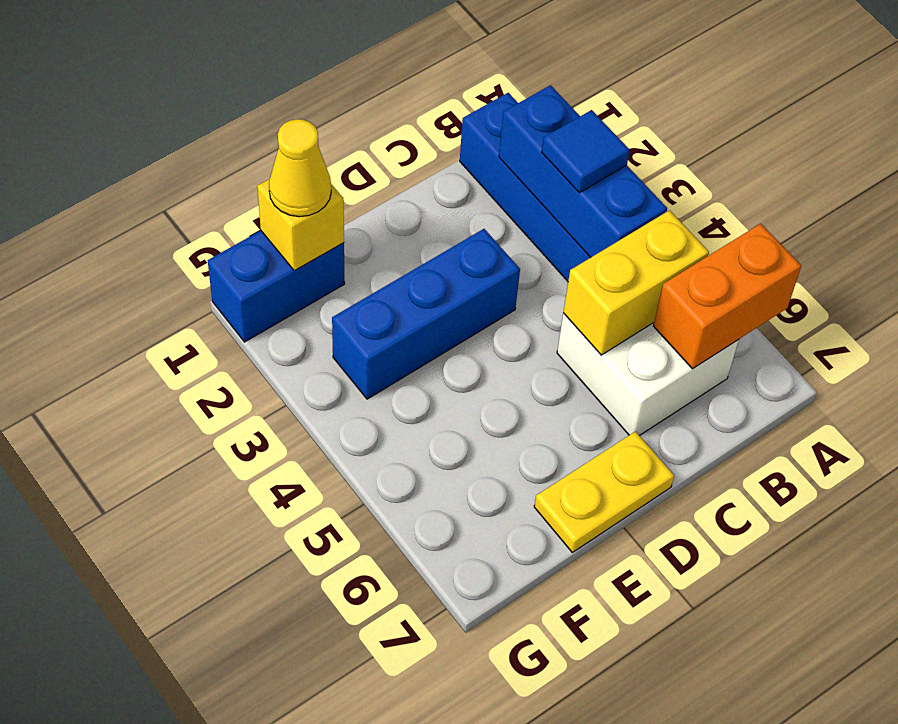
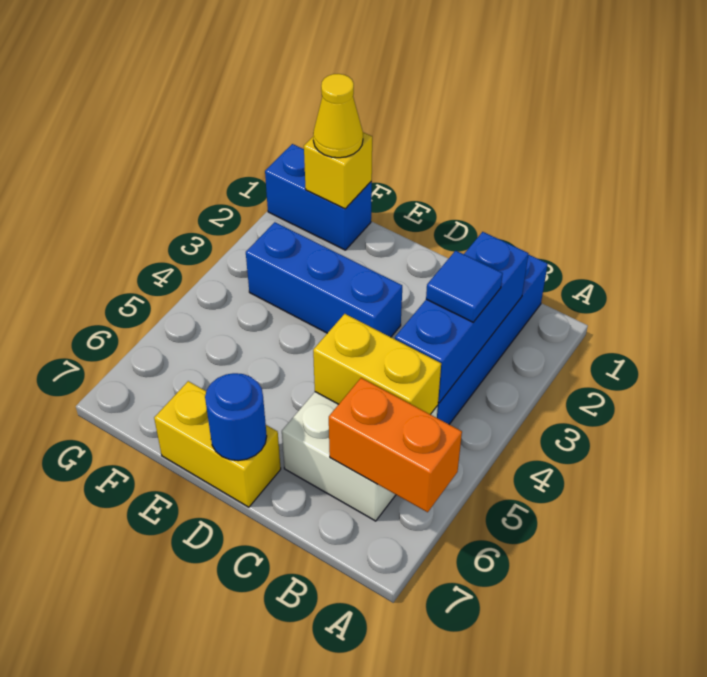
yellow plate D7:E7 level 1 -> yellow brick D7:E7 level 1
none -> blue round brick D7 level 2

